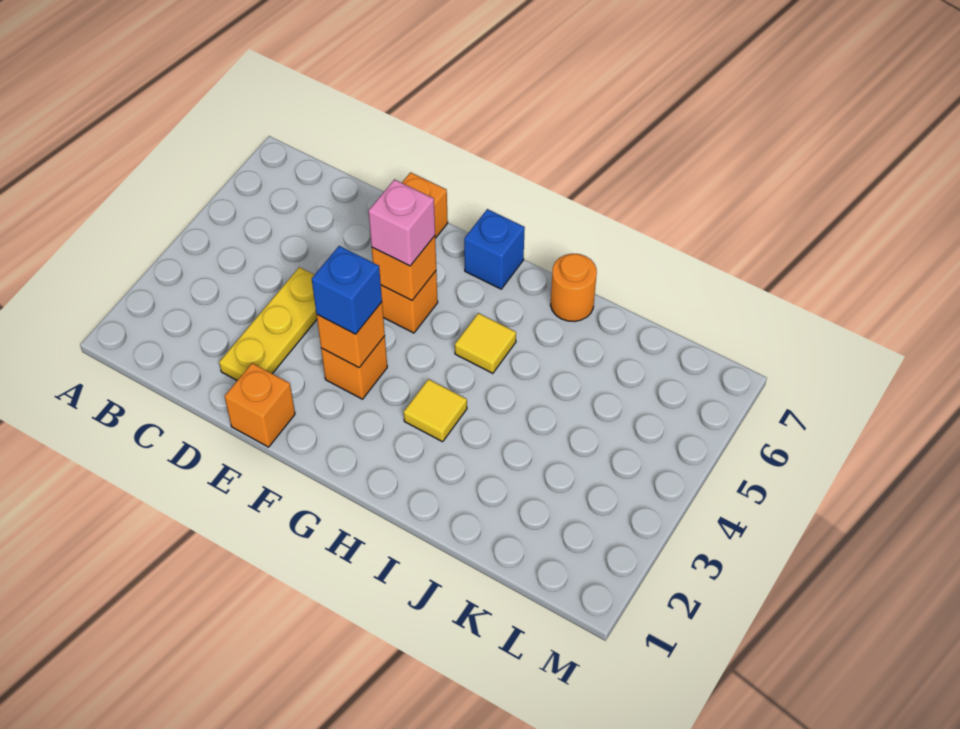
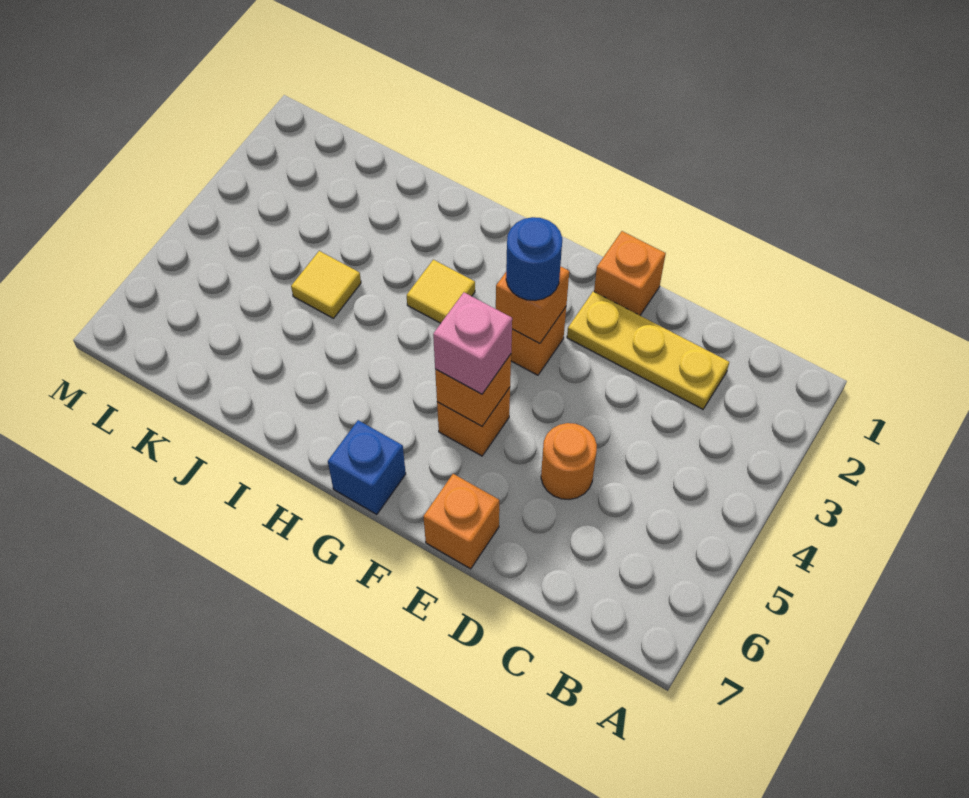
yellow plate D2:D4 level 1 -> yellow plate C2:E2 level 1
blue brick F3 level 3 -> blue round brick F3 level 3
yellow tile H5 level 1 -> yellow tile J4 level 1
orange round brick I7 level 1 -> orange round brick D5 level 1

